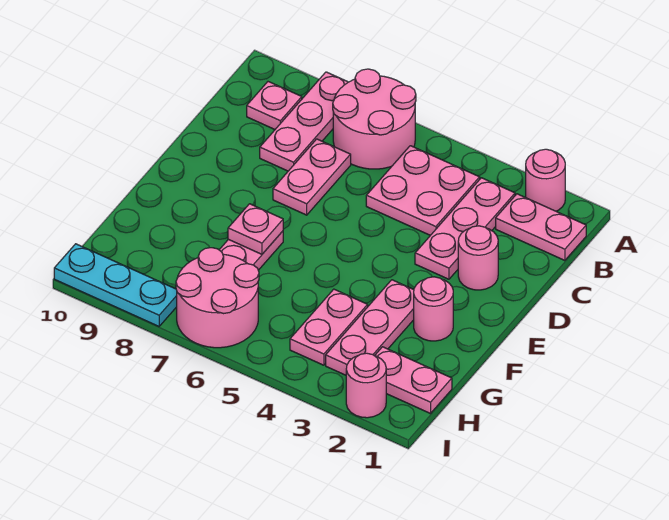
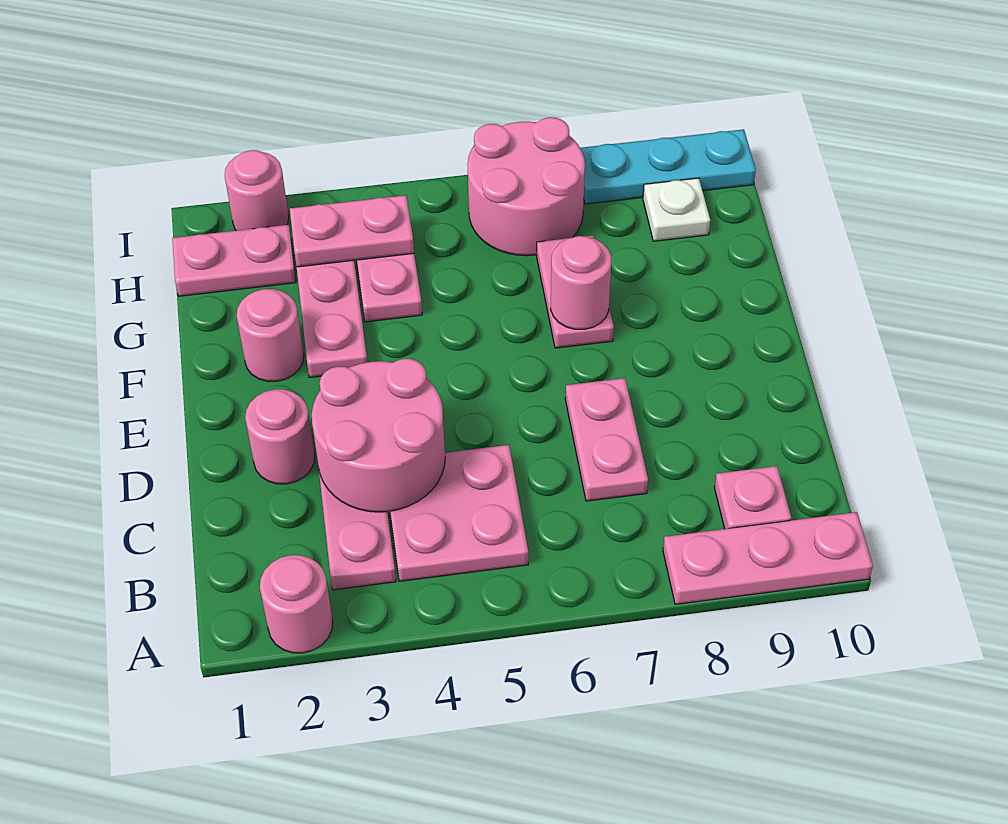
pink round brick A6:B7 level 1 -> pink round brick C3:D4 level 2
pink plate A8:C8 level 1 -> pink plate A8:A10 level 1
pink plate B1:B2 level 1 -> pink plate H3:H4 level 2
pink plate F7 level 2 -> pink round brick F7 level 2
none -> white plate H9 level 1

